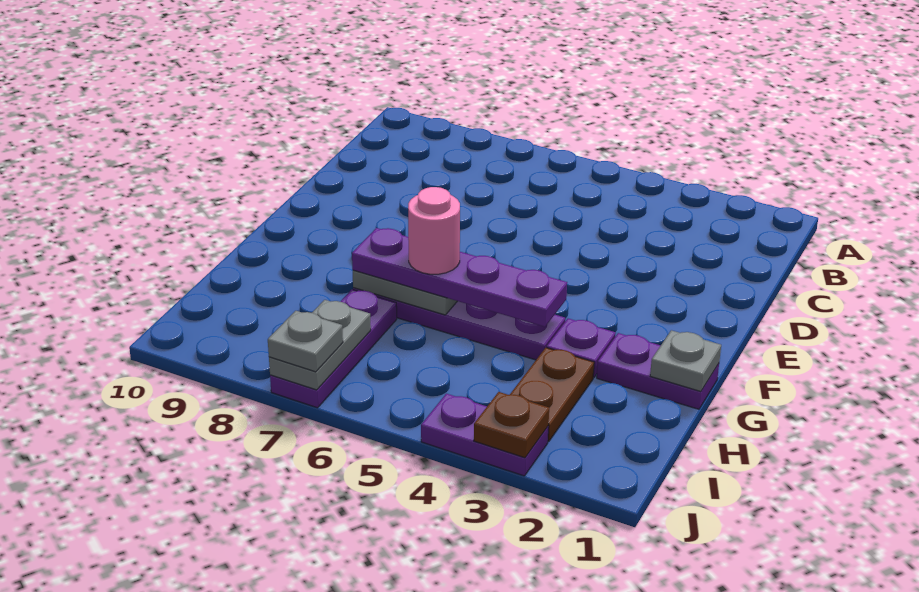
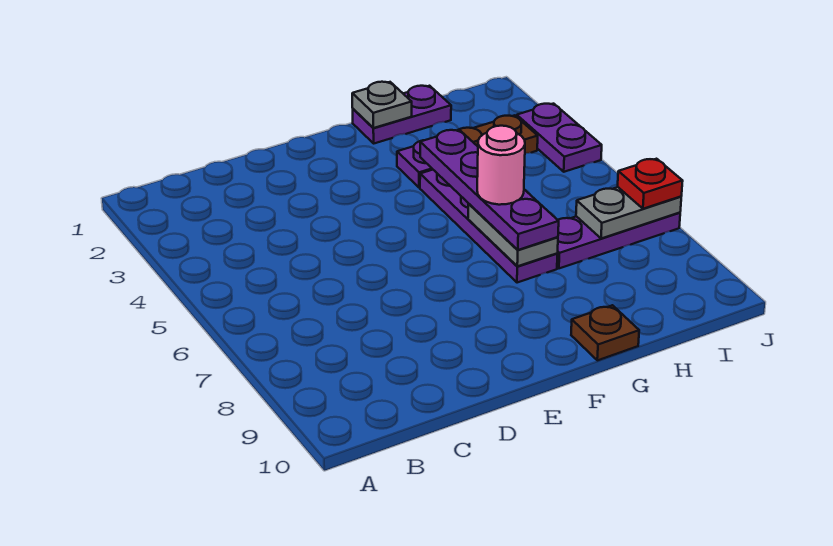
purple plate G1:G2 level 1 -> purple plate G1:H1 level 1
brown plate J3 level 2 -> brown plate G10 level 1
grey plate J7 level 3 -> red plate J7 level 3

